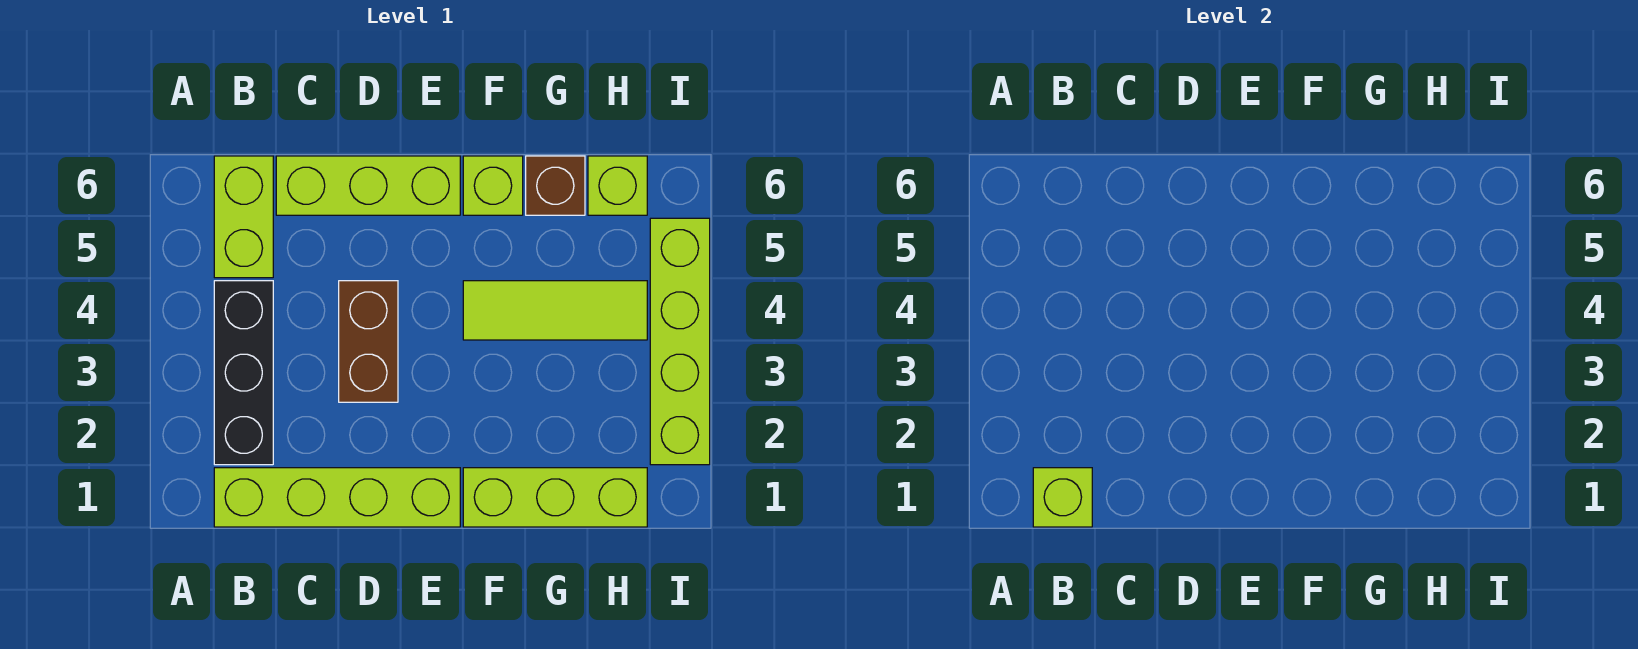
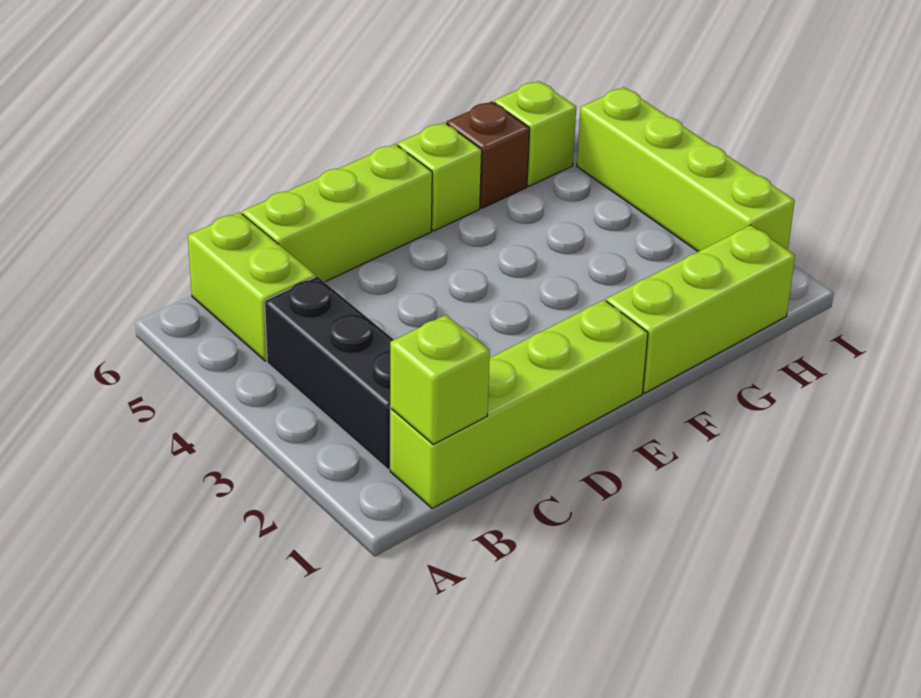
brown brick D3:D4 level 1 -> none
lime tile F4:H4 level 1 -> none

